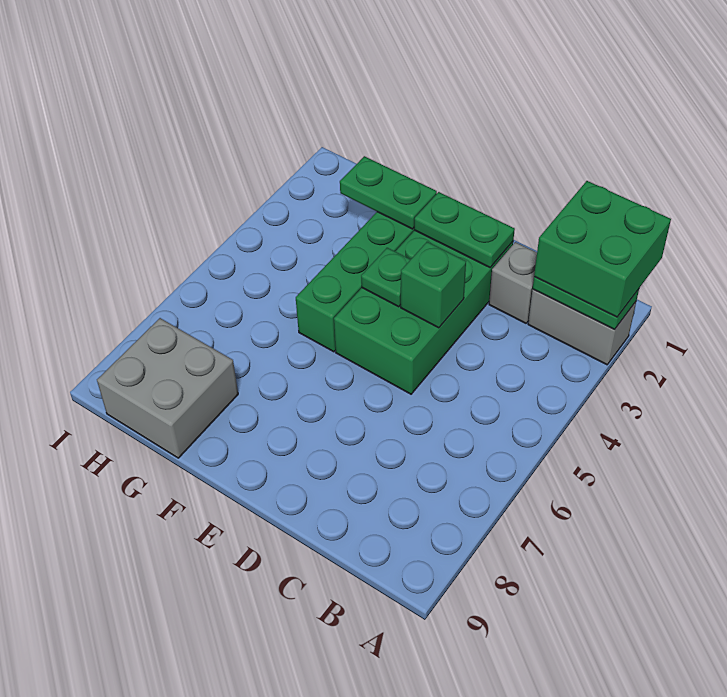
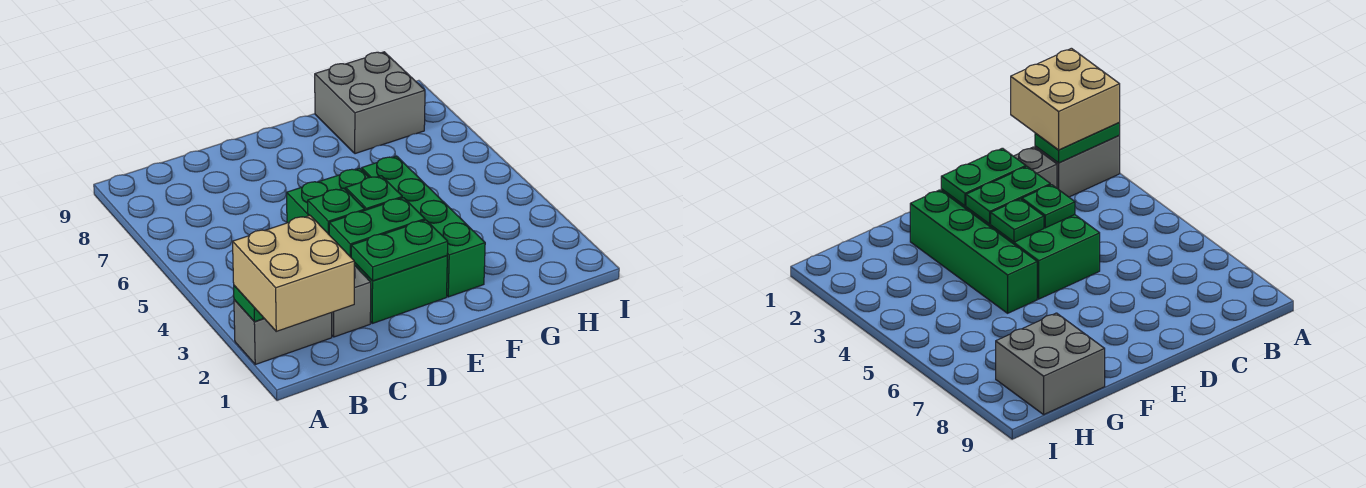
green brick A1:B2 level 3 -> tan brick A1:B2 level 3
green brick D4 level 2 -> green plate D4 level 2
green plate F2:G2 level 2 -> green plate D3:E3 level 2

